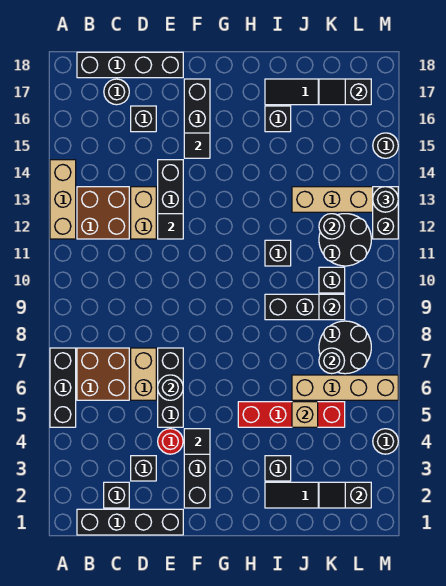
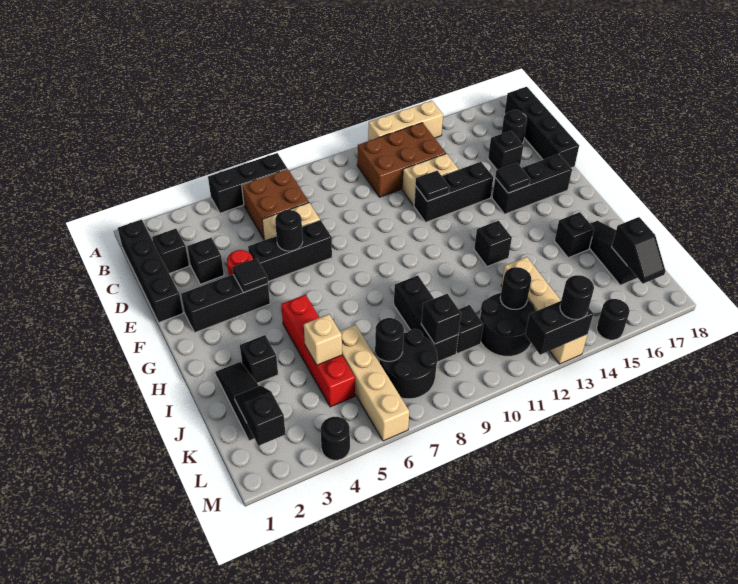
brown brick B12:C13 level 1 -> brown brick B11:C13 level 1
black brick I11 level 1 -> black brick H13 level 1
black slope K17:L17 level 2 top L -> black slope K17:L17 level 2 top K

